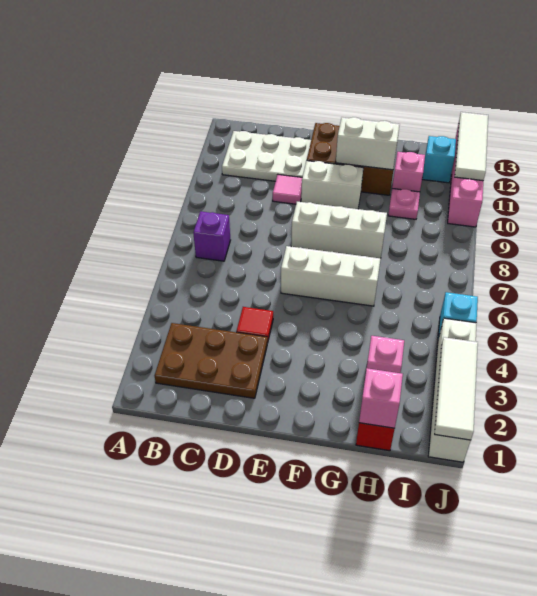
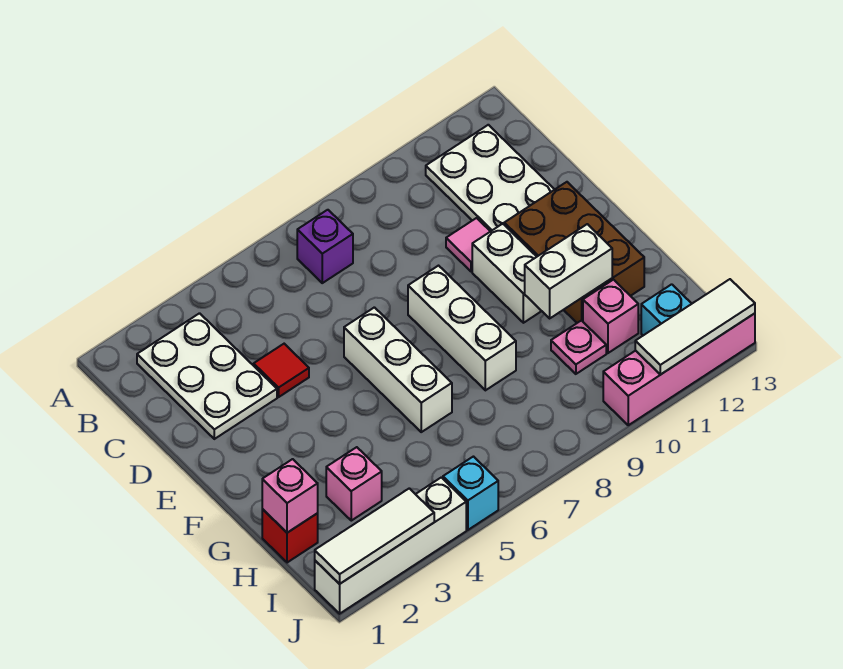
brown plate B2:D3 level 1 -> white plate B2:D3 level 1
white brick F11:G11 level 2 -> white brick G10:G11 level 2

